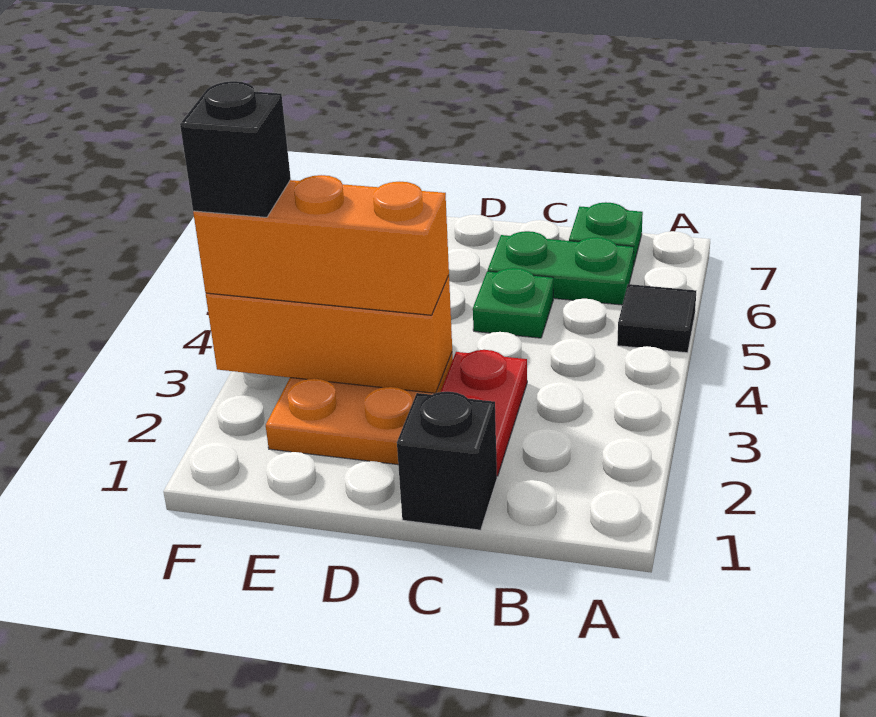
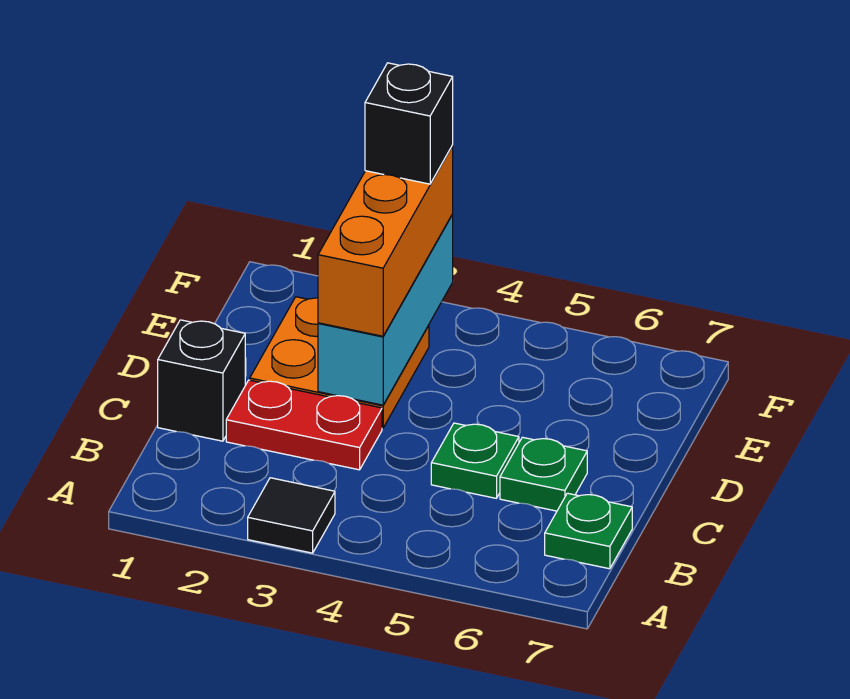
black tile A5 level 1 -> black tile A3 level 1
green plate B6:C6 level 1 -> green plate C6 level 1
orange brick D3:F3 level 2 -> cyan brick D3:F3 level 2

